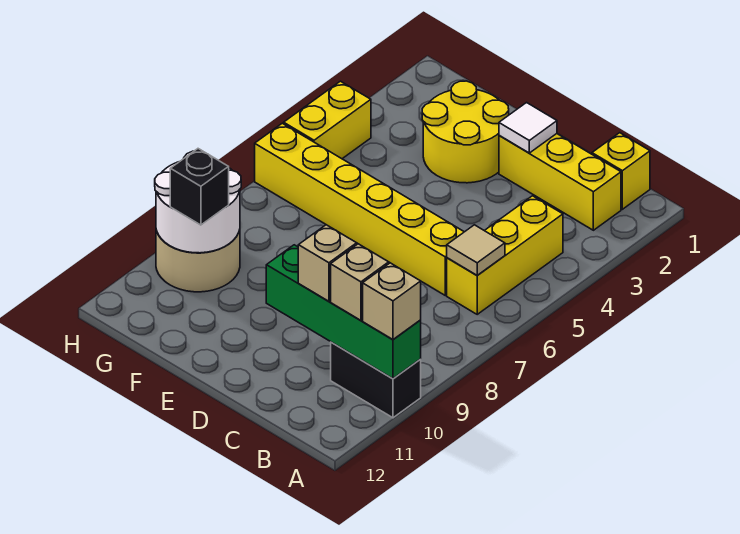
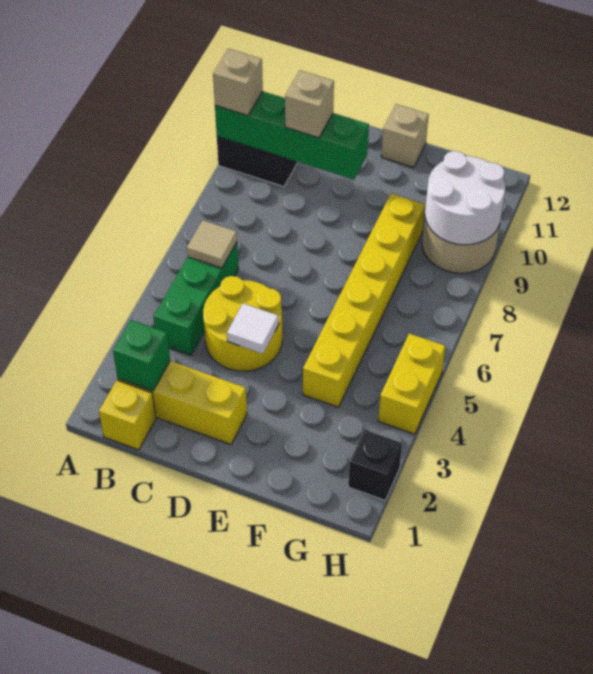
none -> green brick B2 level 2
yellow brick B4:B6 level 1 -> green brick B4:B6 level 1
tan brick B10 level 3 -> tan brick E12 level 1
yellow brick C6:H6 level 1 -> yellow brick F4:F9 level 1
white tile D2 level 2 -> white tile D4 level 2
yellow round brick E2:F3 level 1 -> yellow round brick C4:D5 level 1
black brick G10 level 3 -> black brick H2 level 1

